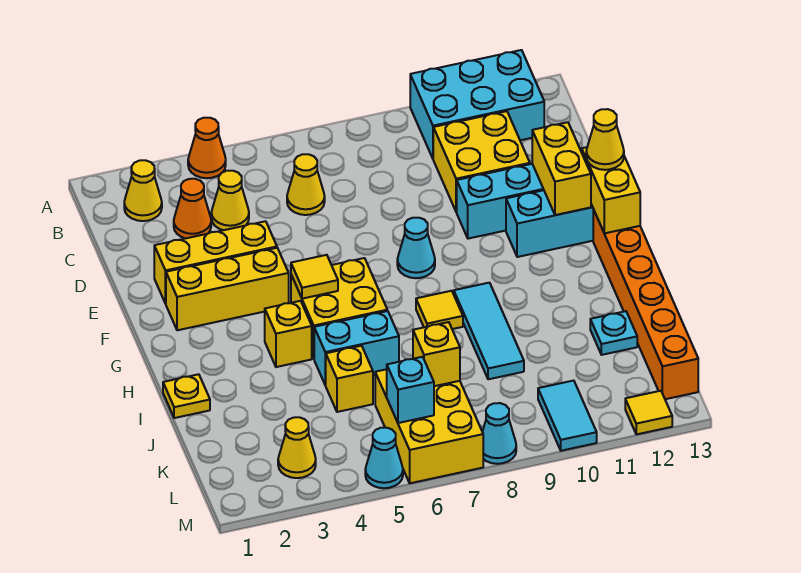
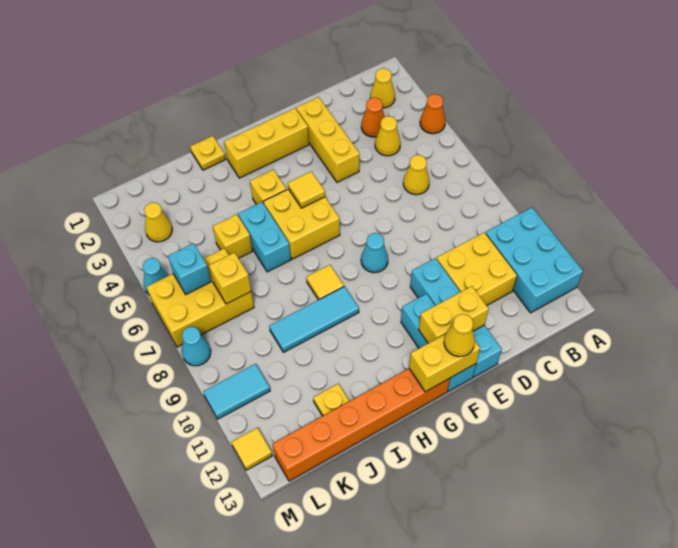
yellow brick F2:F4 level 1 -> yellow brick F2:H2 level 1
cyan plate J12 level 1 -> yellow plate J12 level 1

